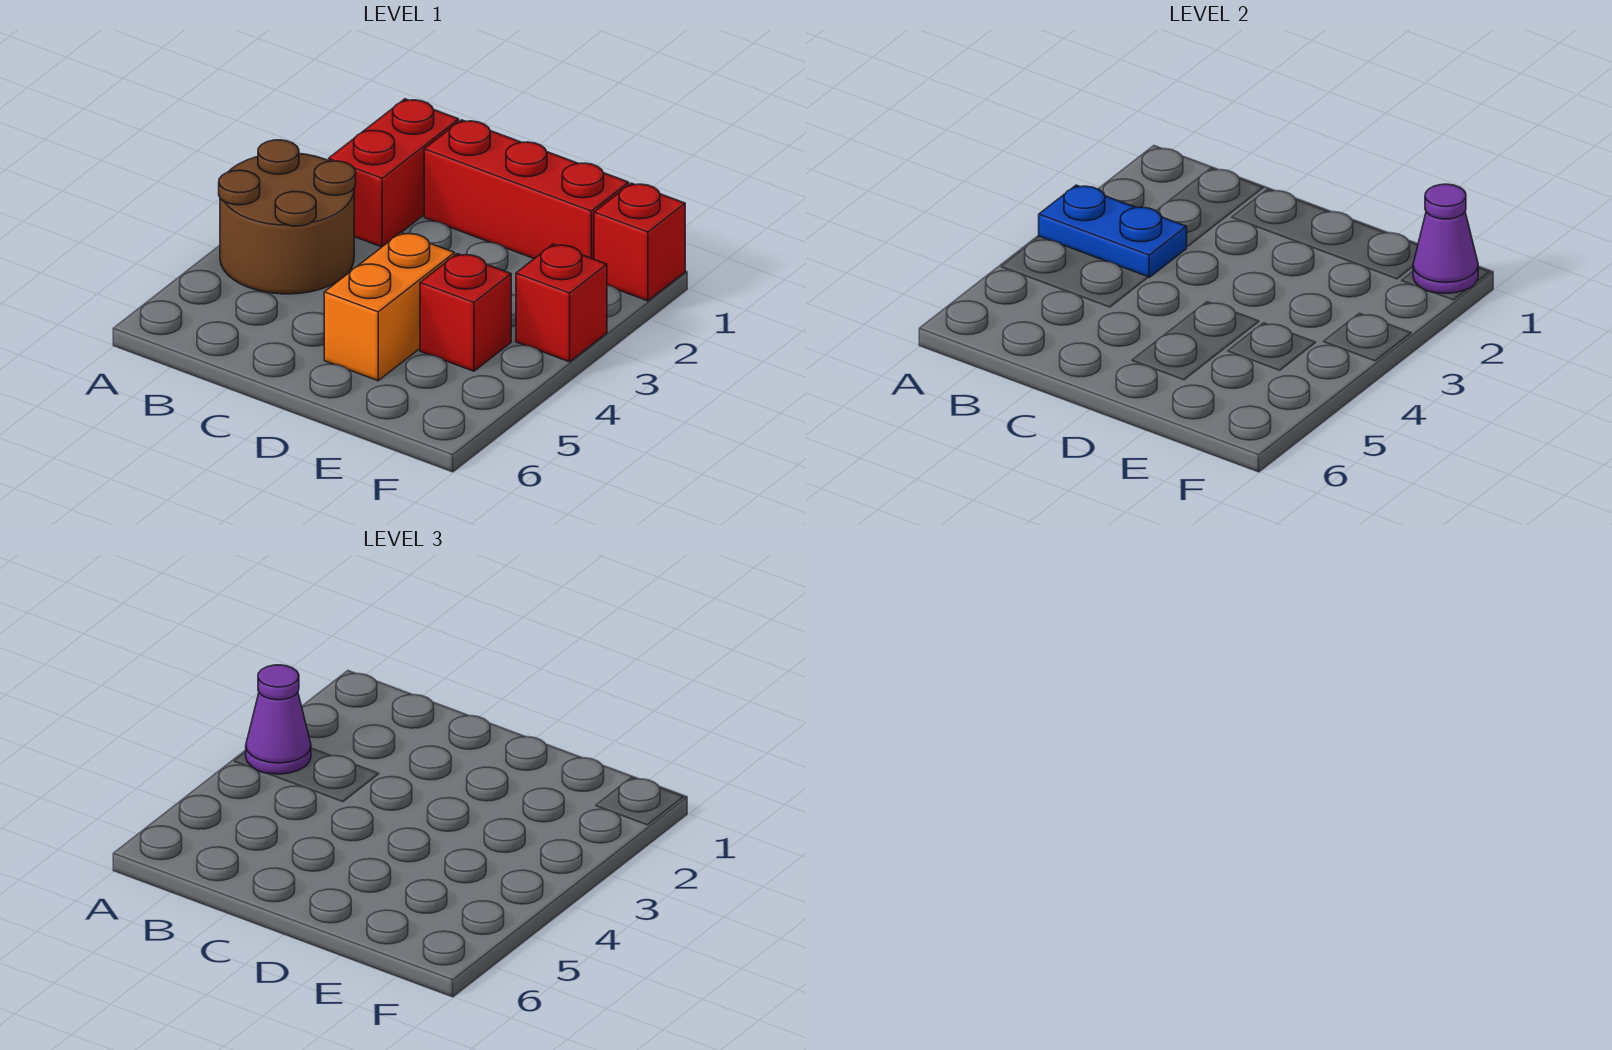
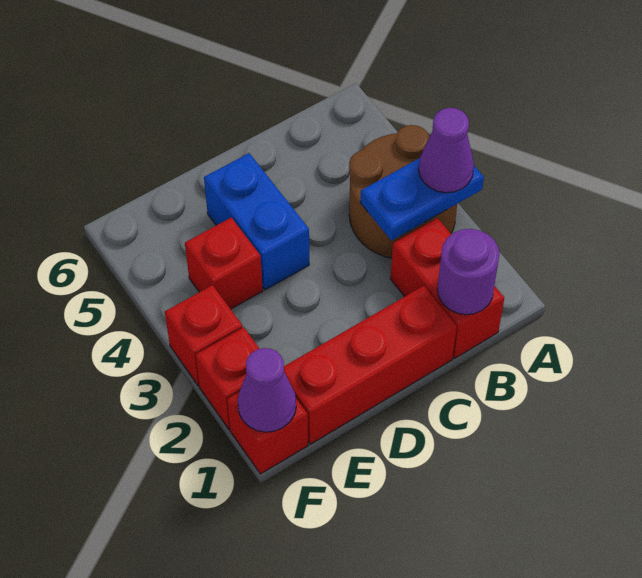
none -> purple round brick B1 level 2
orange brick D4:D5 level 1 -> blue brick D4:D5 level 1
none -> red brick F2 level 1

